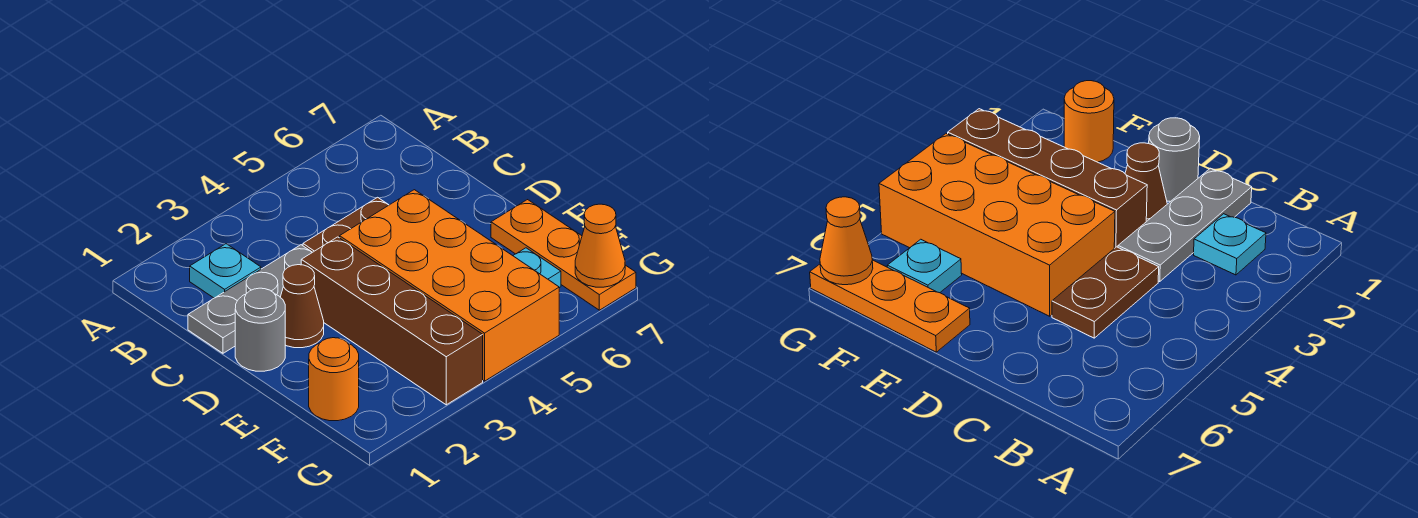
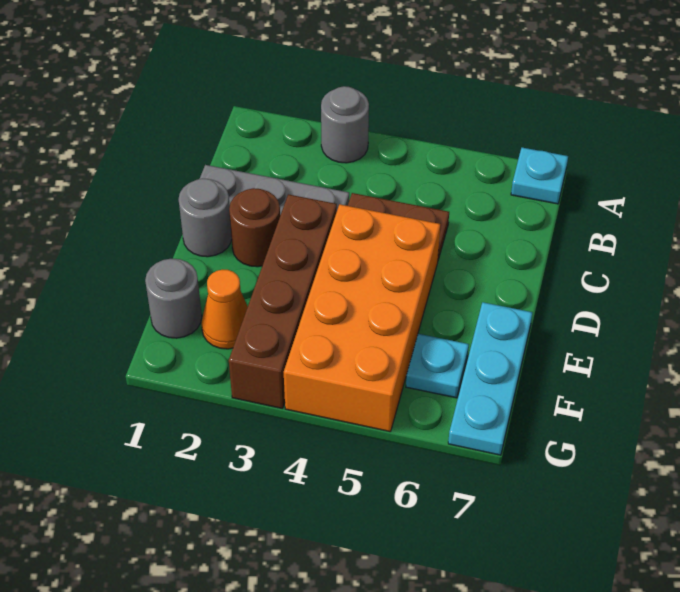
none -> grey round brick A3 level 1
cyan plate B2 level 1 -> cyan plate A7 level 1
brown cone D2 level 1 -> brown round brick D2 level 1
orange plate E7:G7 level 1 -> cyan plate E7:G7 level 1
orange round brick F1 level 1 -> grey round brick F1 level 1
orange cone G7 level 2 -> orange cone F2 level 1

